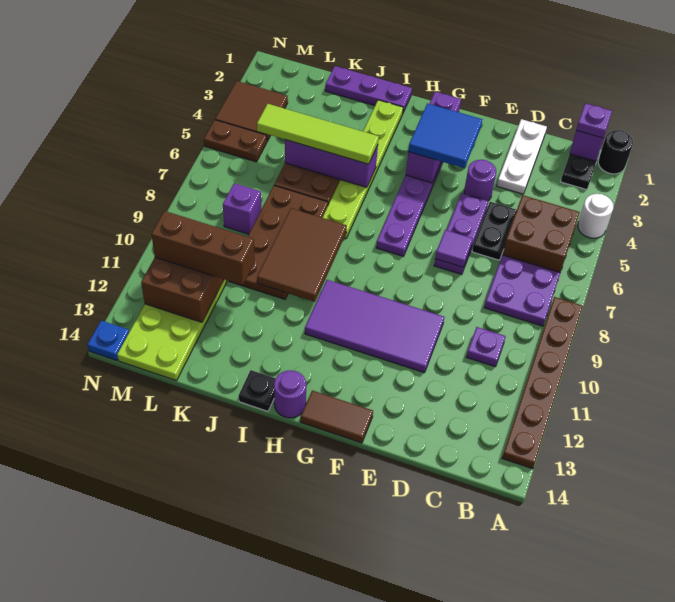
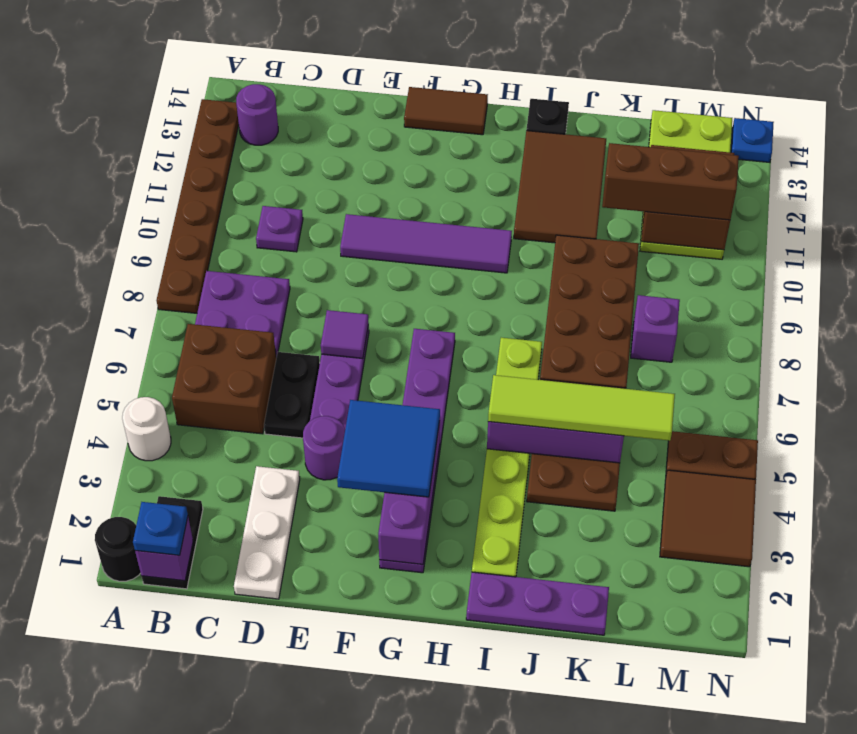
purple plate B1 level 3 -> blue plate B1 level 3
purple tile E10:H11 level 1 -> purple tile E10:H10 level 1
purple round brick H14 level 1 -> purple round brick B13 level 1
brown tile I8:J10 level 2 -> brown tile I11:J13 level 1

